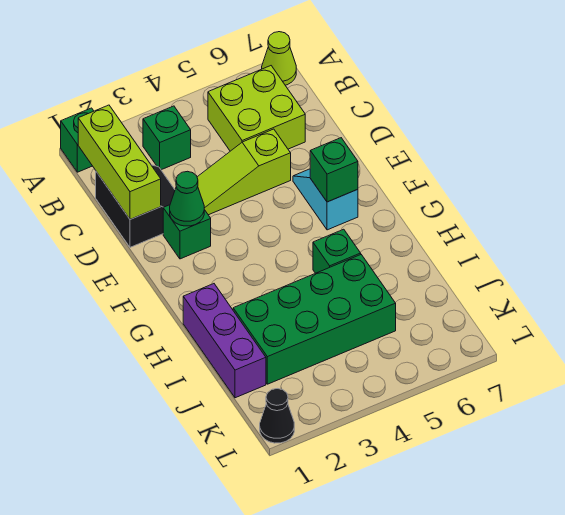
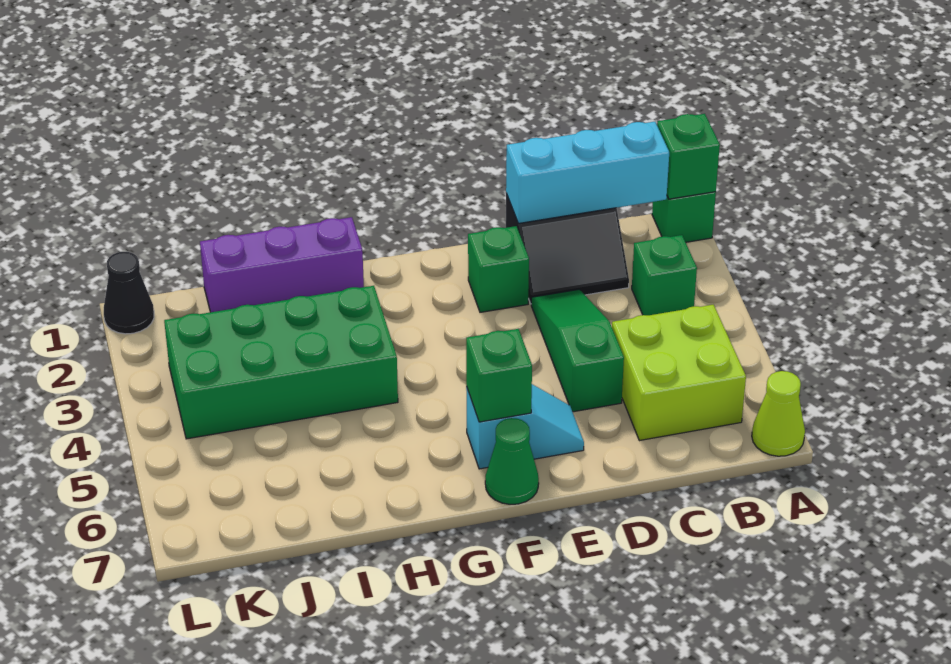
lime brick B1:D1 level 2 -> cyan brick B1:D1 level 2
lime slope D3:D5 level 1 top 5 -> green slope D3:D5 level 1 top 5
green cone E2 level 2 -> green cone F7 level 1
green brick H5 level 1 -> green brick A1 level 2
green brick I2:J5 level 1 -> green brick H3:K4 level 1

